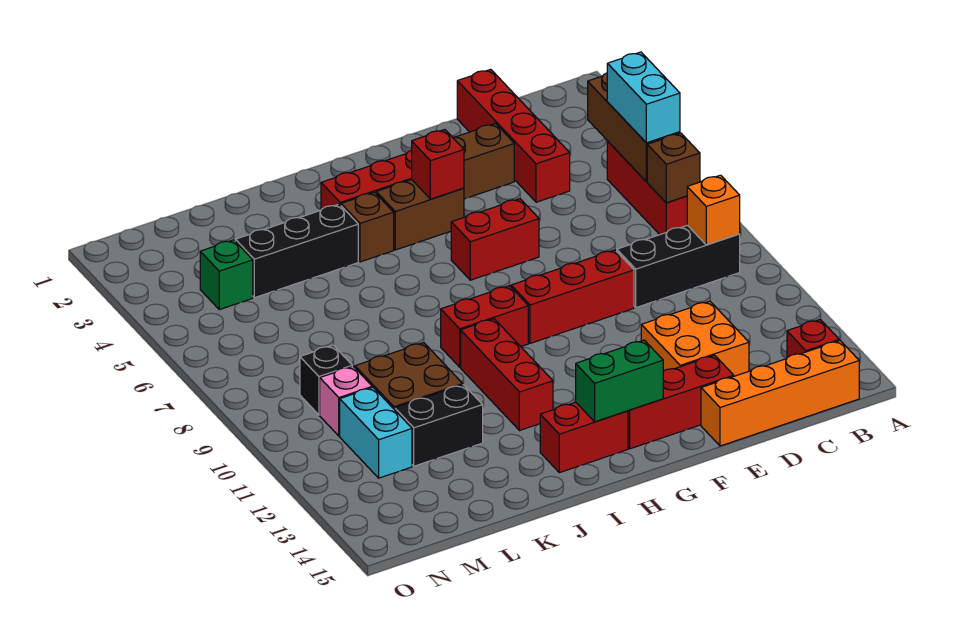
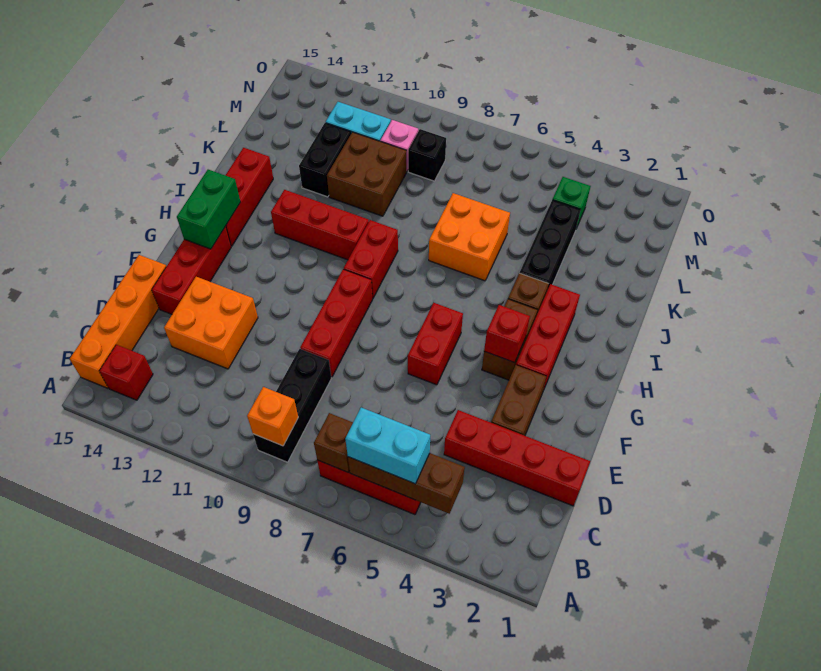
red brick H14:I14 level 1 -> red brick H14:J14 level 1
none -> orange brick J6:K7 level 1

